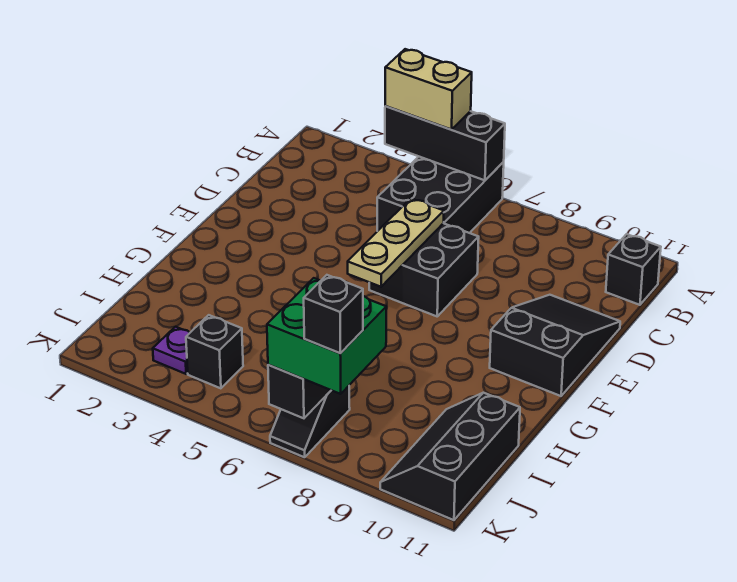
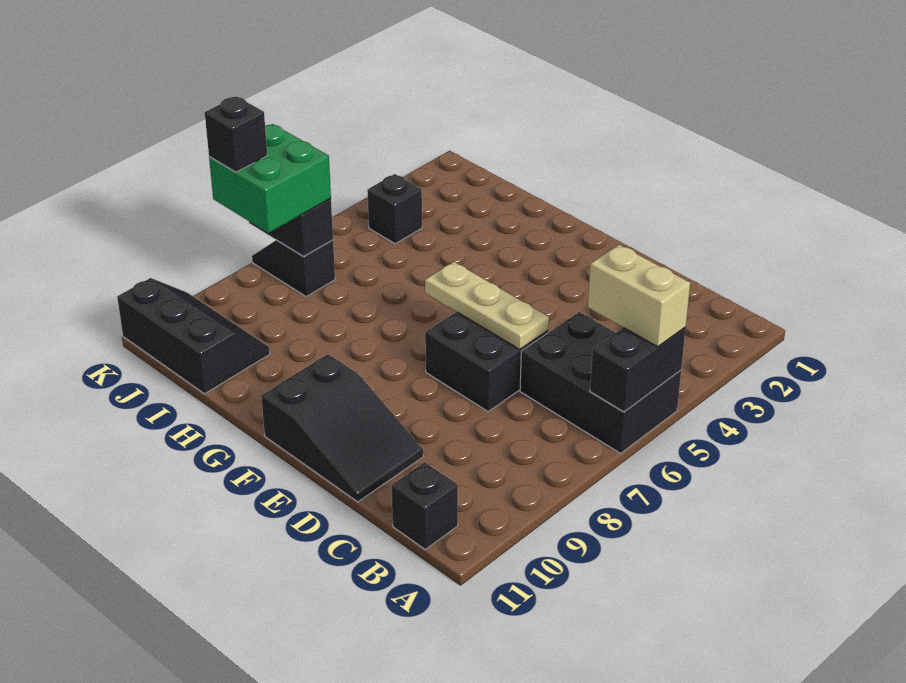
black brick A4:A6 level 2 -> black brick A5:A6 level 2
tan brick A4:A5 level 3 -> tan brick A5:B5 level 3
purple plate J3 level 1 -> none

